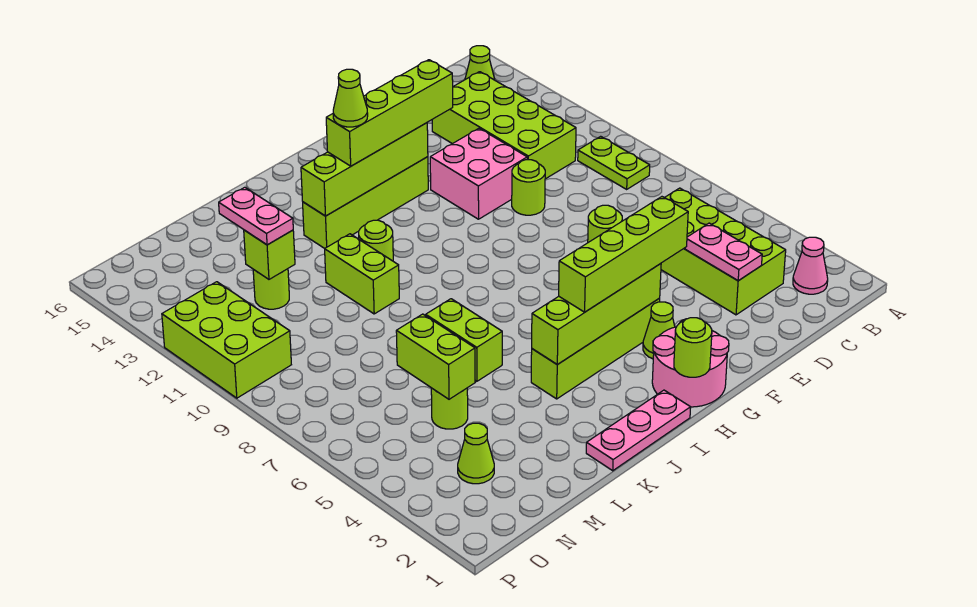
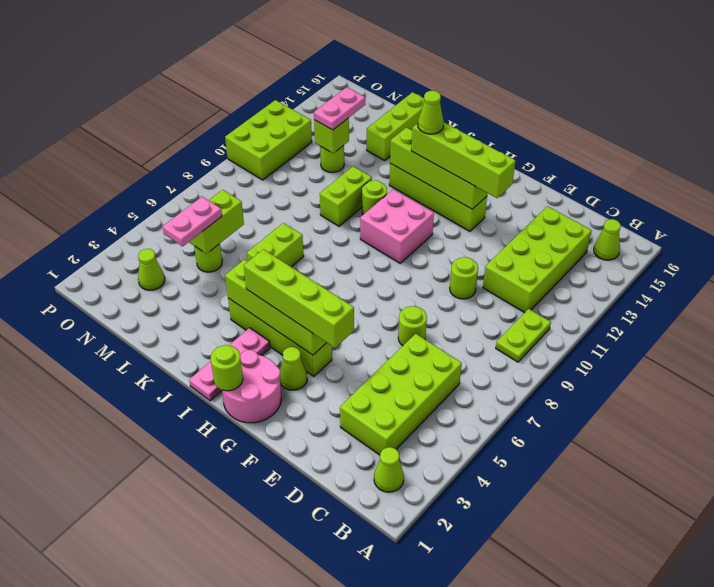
pink cone B2 level 1 -> lime cone B2 level 1
pink plate D3:D4 level 2 -> pink plate M4:M5 level 3
pink brick E11:F12 level 1 -> pink brick H10:I11 level 1
pink plate I1:K1 level 1 -> pink plate I1:I3 level 1
none -> lime brick L14:L16 level 1

